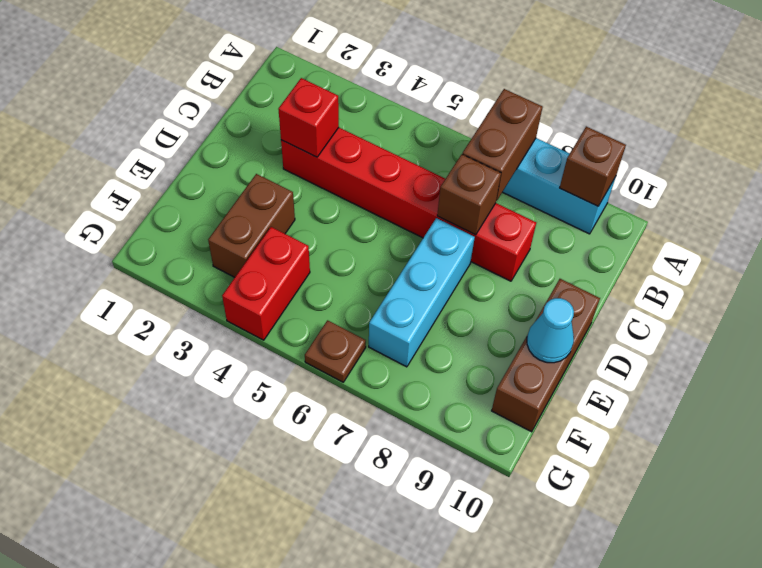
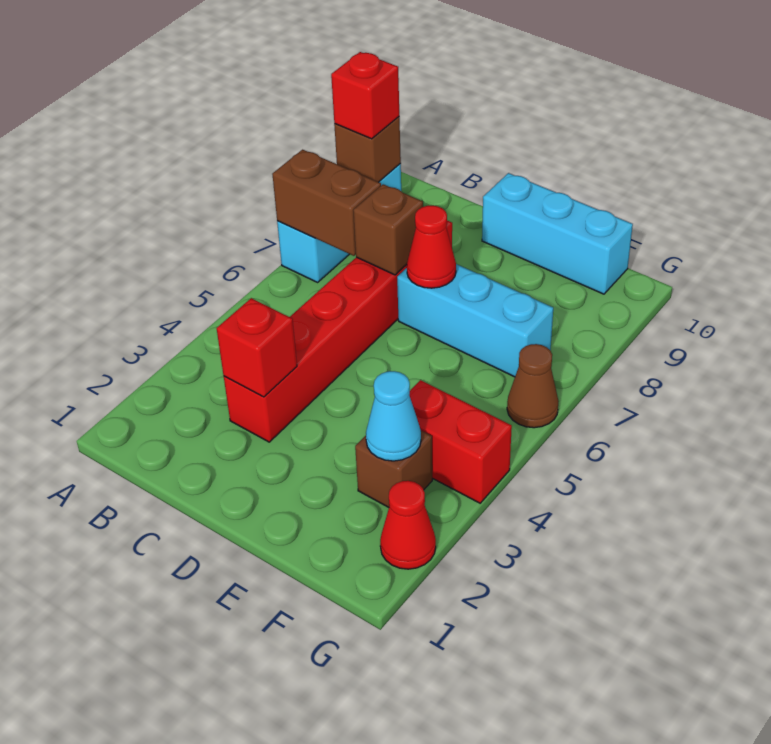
none -> red brick A9 level 3
none -> red cone D7 level 2
brown brick D10:F10 level 1 -> cyan brick D10:F10 level 1
brown brick E3:F3 level 1 -> brown brick F3 level 1
cyan cone E10 level 2 -> cyan cone F3 level 2
none -> red cone G2 level 1
brown plate G6 level 1 -> brown cone G6 level 1

